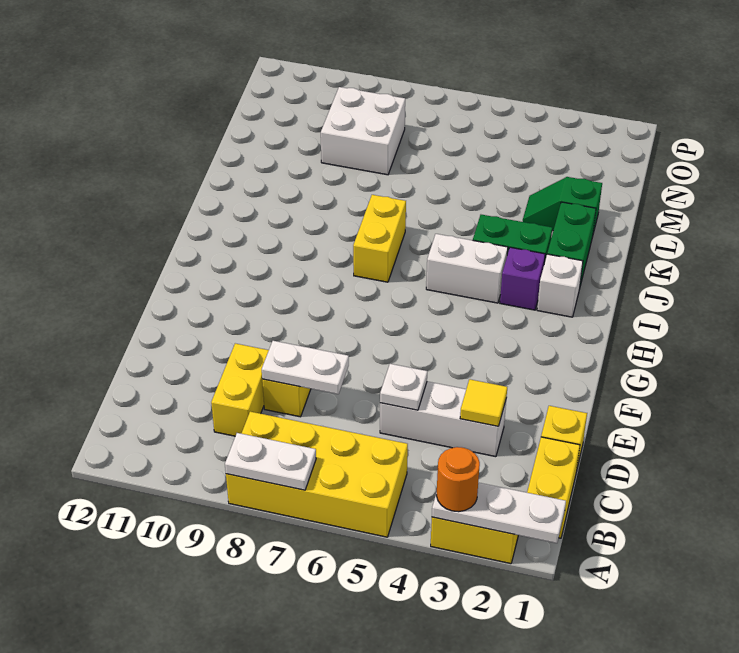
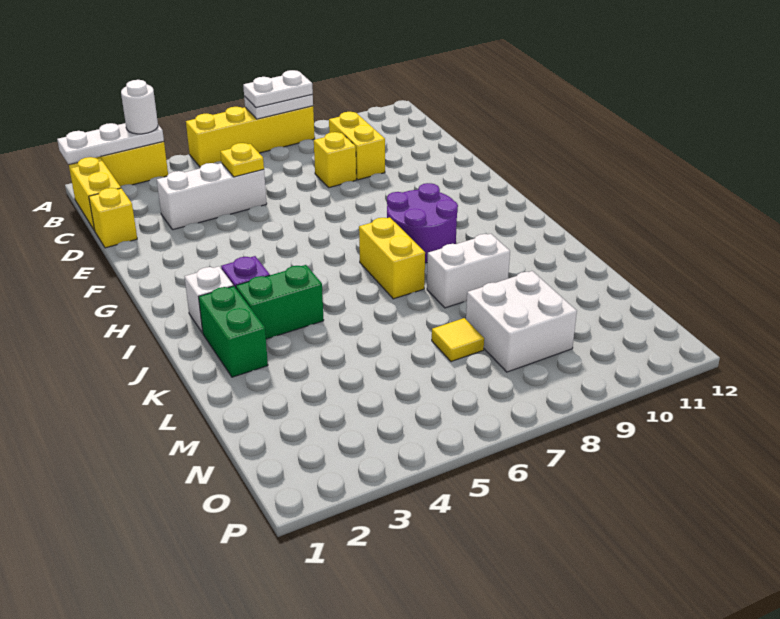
orange round brick A3 level 3 -> white round brick A3 level 3
yellow brick A5:B8 level 1 -> yellow brick A5:A8 level 1
yellow tile D3 level 2 -> yellow tile M7 level 1
white plate D5 level 2 -> yellow plate D5 level 2
white plate D7:D8 level 2 -> white plate A7:A8 level 3
none -> purple round brick H8:I9 level 1
white brick I4:I5 level 1 -> white brick K8:K9 level 1
green slope L2:L3 level 1 top 2 -> none

